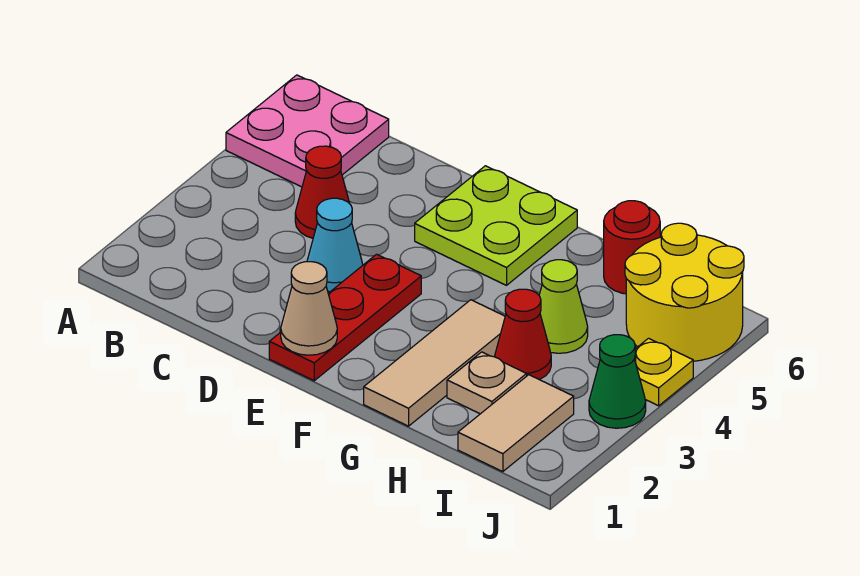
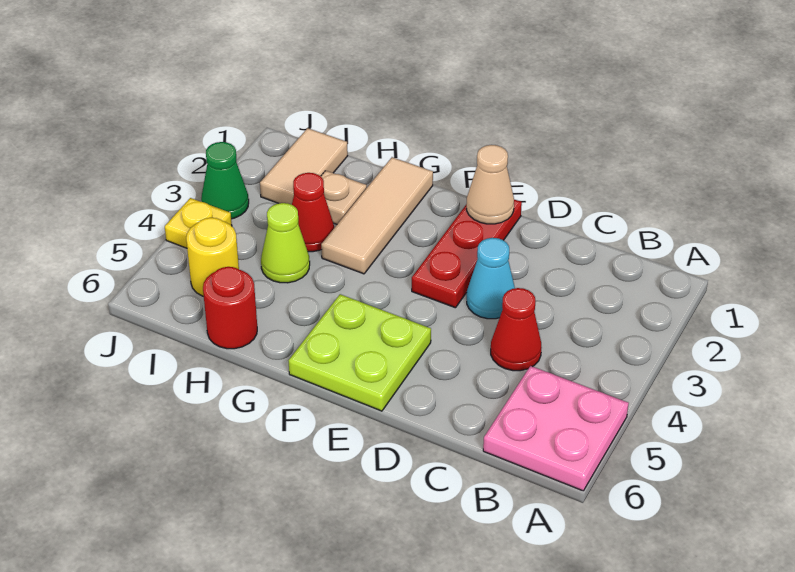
yellow round brick I5:J6 level 1 -> yellow round brick I5 level 1

